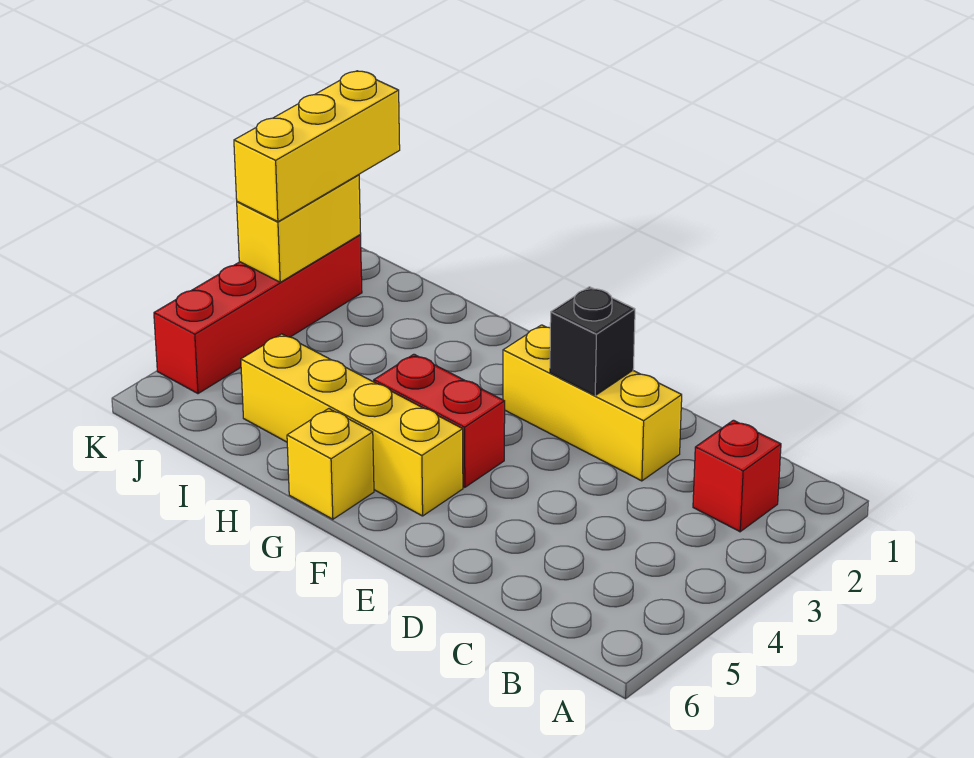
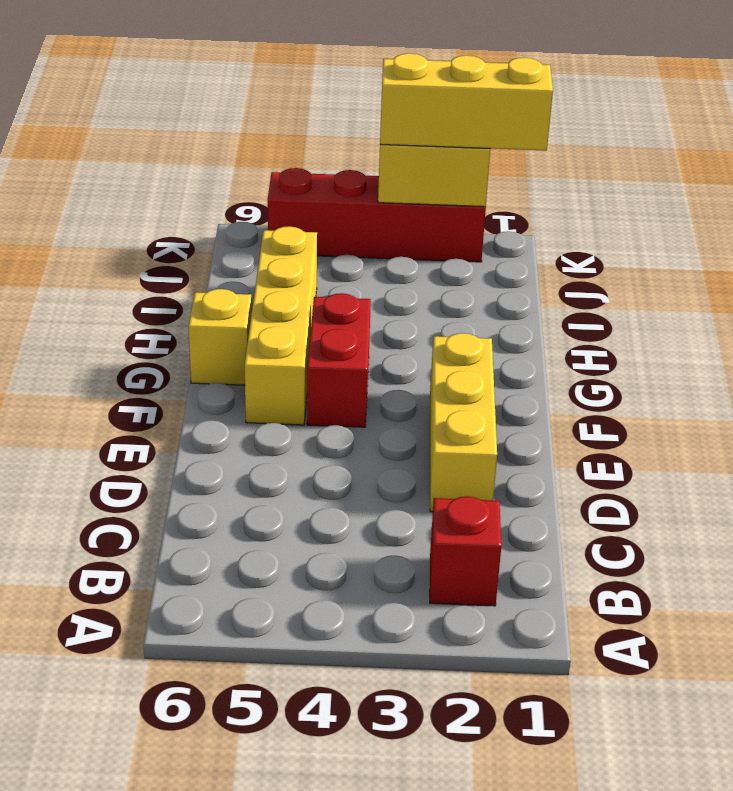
black brick E2 level 2 -> none

